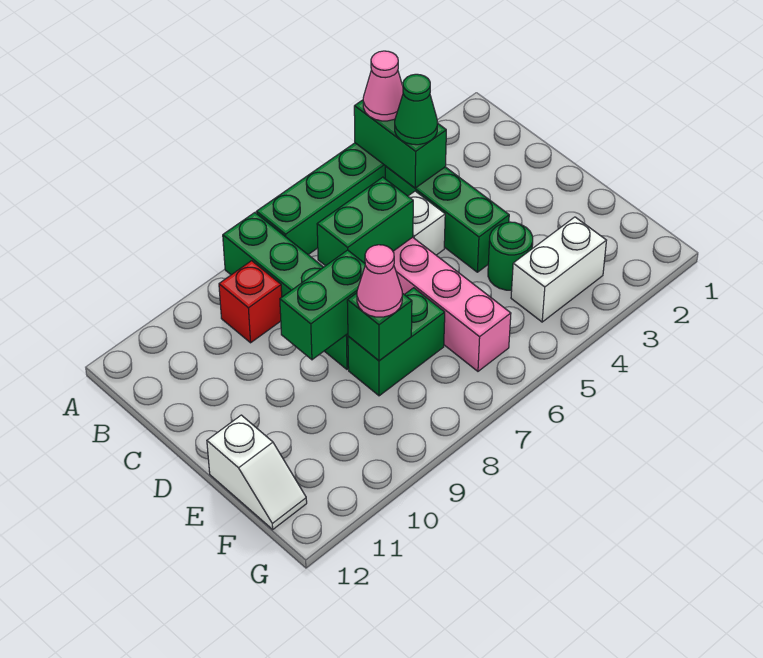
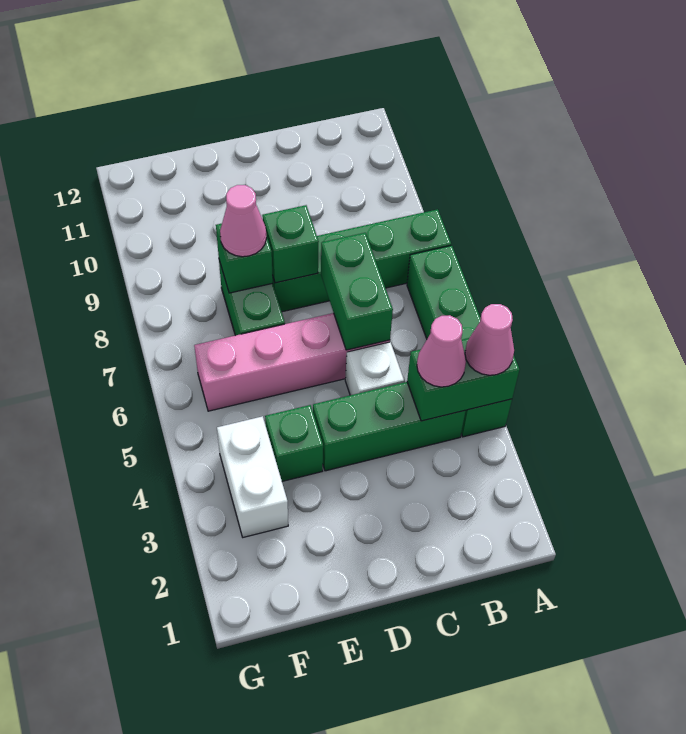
green cone B4 level 3 -> pink cone B4 level 3
red brick B9 level 1 -> none
green brick D8:D9 level 2 -> green brick D8 level 2
green round brick E4 level 1 -> green brick E4 level 1
white slope E12:F12 level 1 top E -> none

